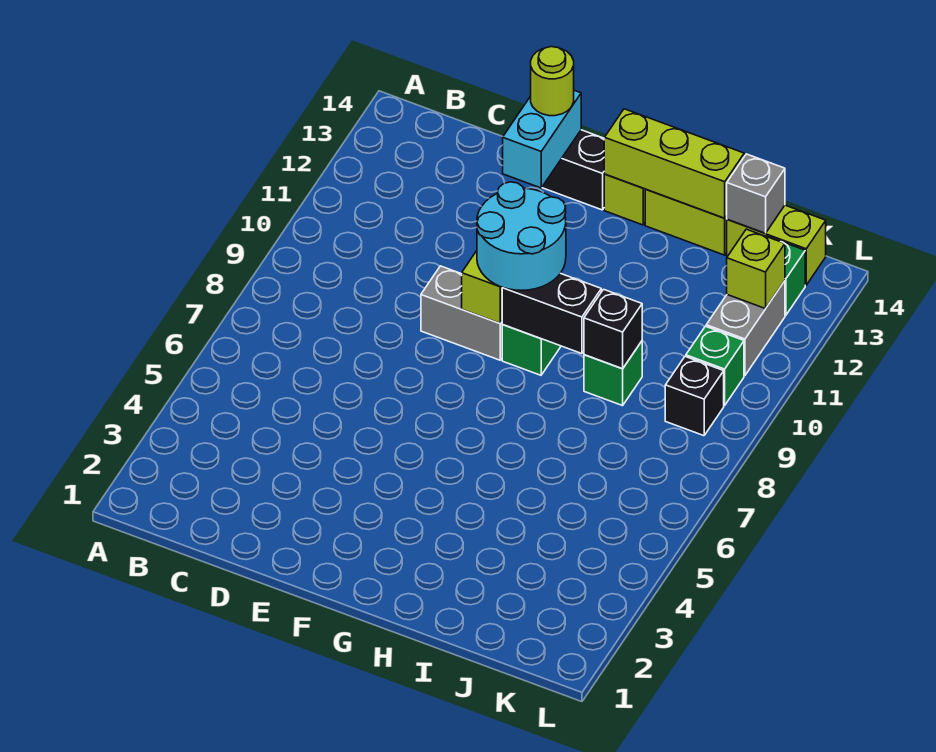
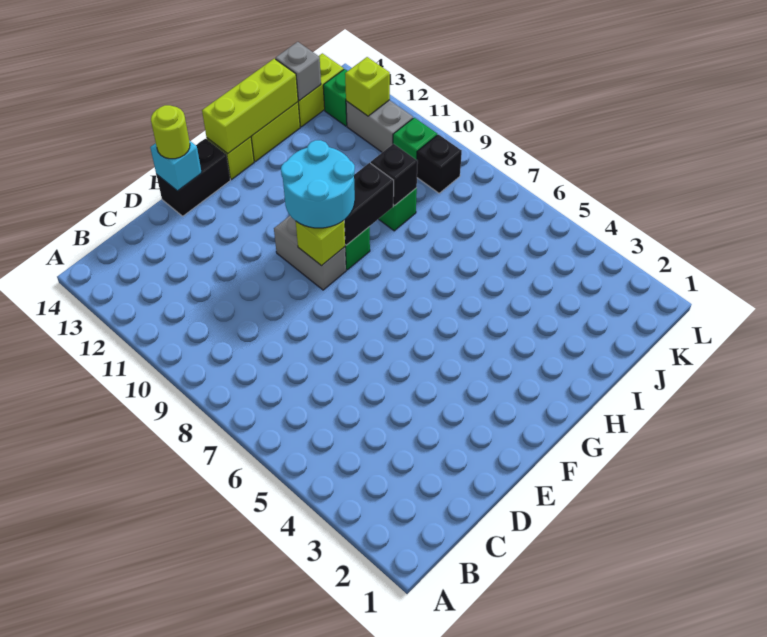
grey brick E9:F9 level 1 -> grey brick F9:F10 level 1
cyan brick E13:E14 level 2 -> cyan brick E14 level 2

